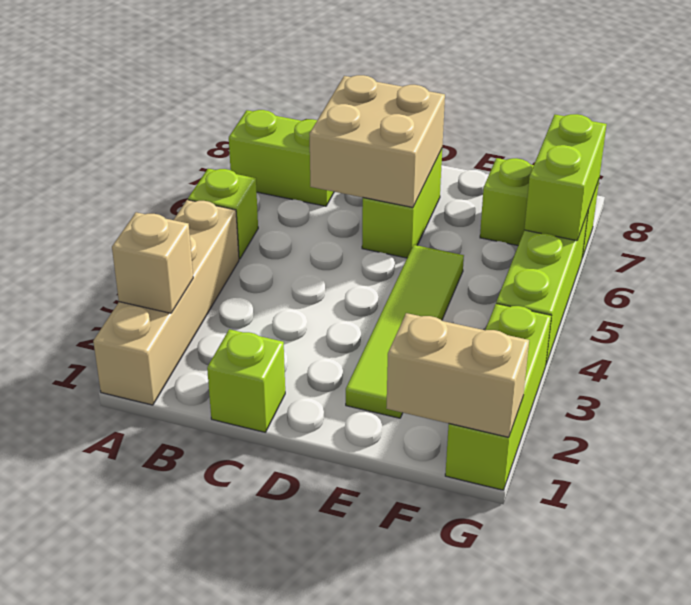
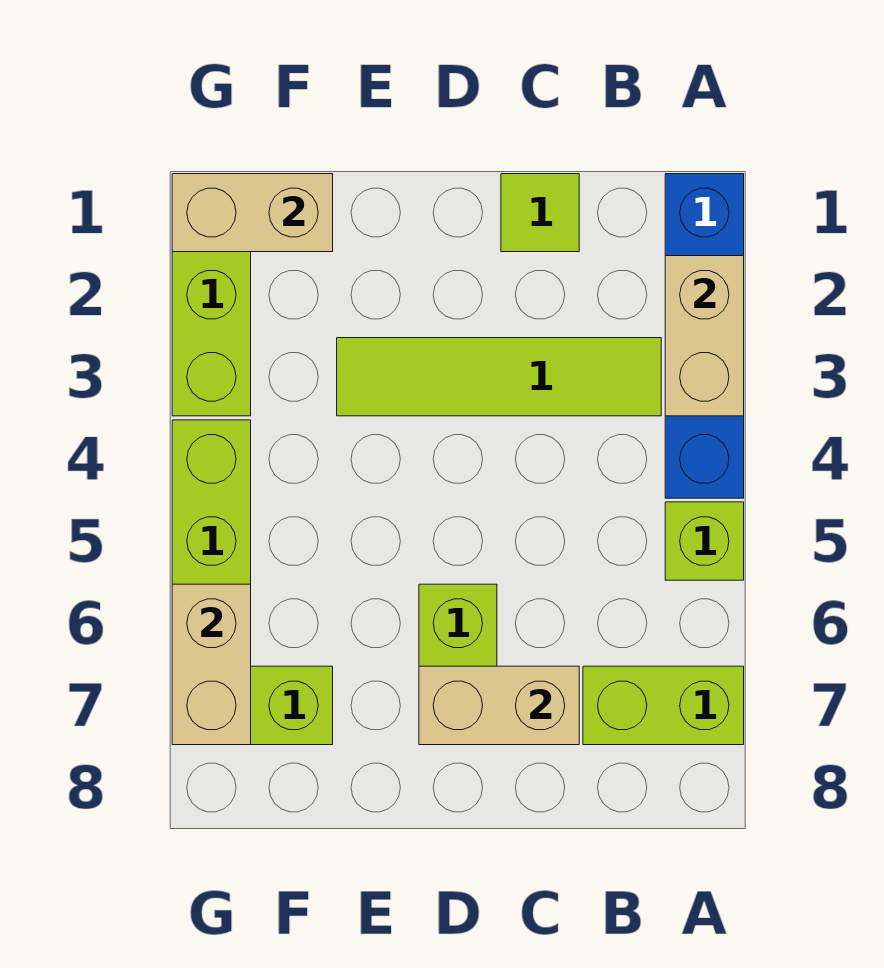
tan brick A1:A4 level 1 -> blue brick A1:A4 level 1
tan brick A2 level 2 -> tan brick A2:A3 level 2
lime brick C1 level 1 -> lime tile C1 level 1
tan brick C6:D7 level 2 -> tan brick C7:D7 level 2
lime tile E2:E5 level 1 -> lime tile B3:E3 level 1
lime brick G6:G7 level 2 -> tan brick G6:G7 level 2

